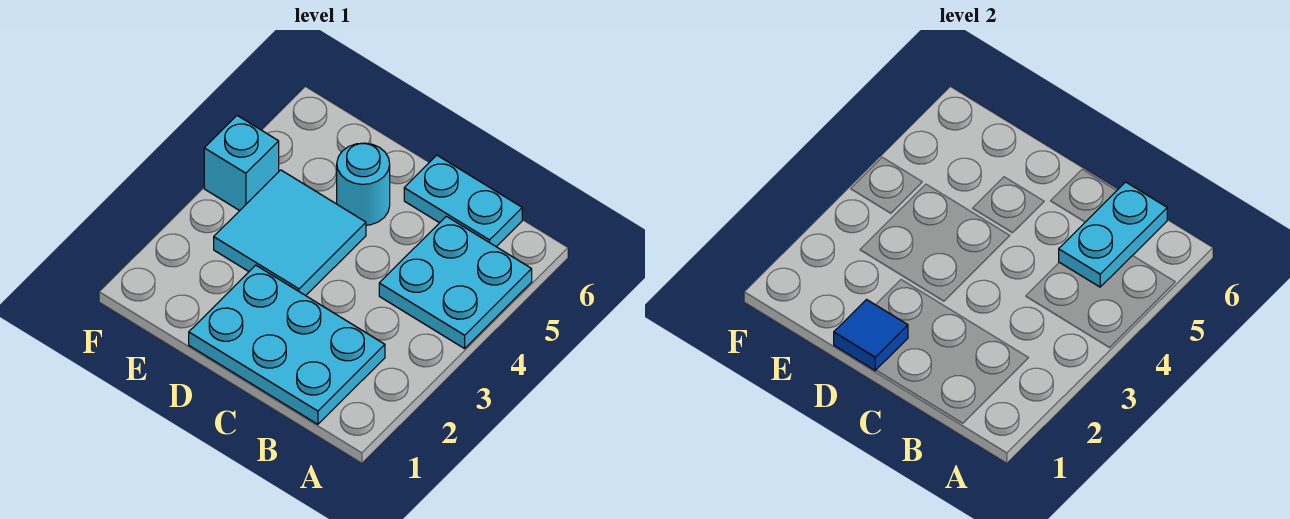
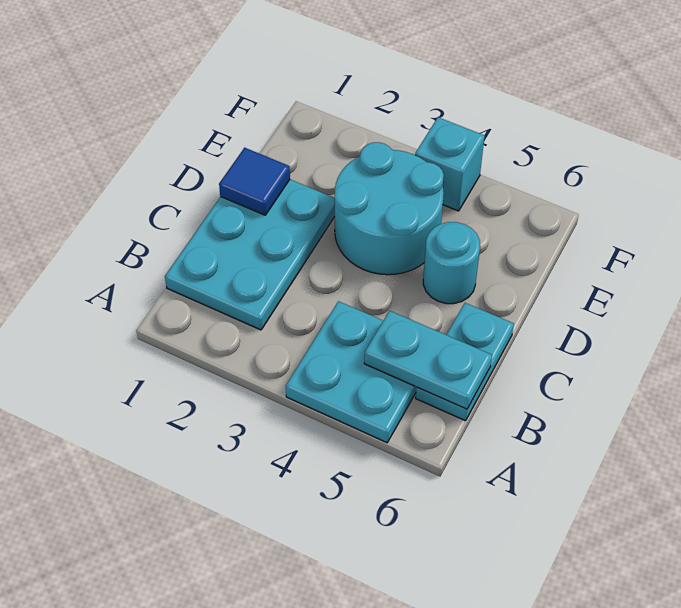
cyan tile D3:E4 level 1 -> cyan round brick D3:E4 level 1

